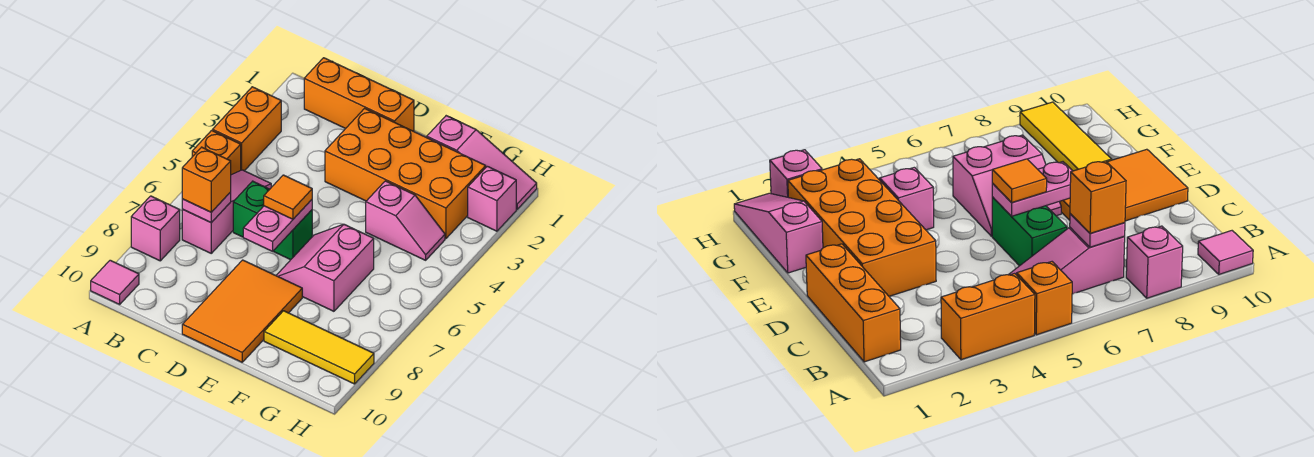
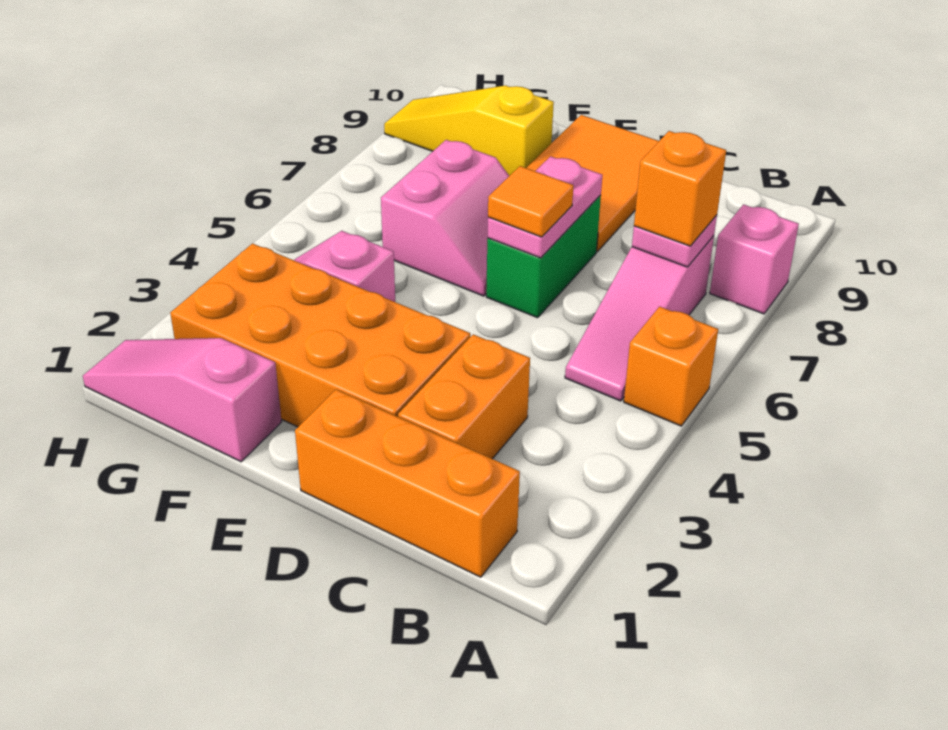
orange brick A3:A4 level 1 -> orange brick C2:C3 level 1
pink tile A10 level 1 -> none
green brick C6:D6 level 1 -> green brick D6:D7 level 1
yellow tile F9:H9 level 1 -> yellow slope F9:H9 level 1 top F
pink brick H2 level 1 -> none

